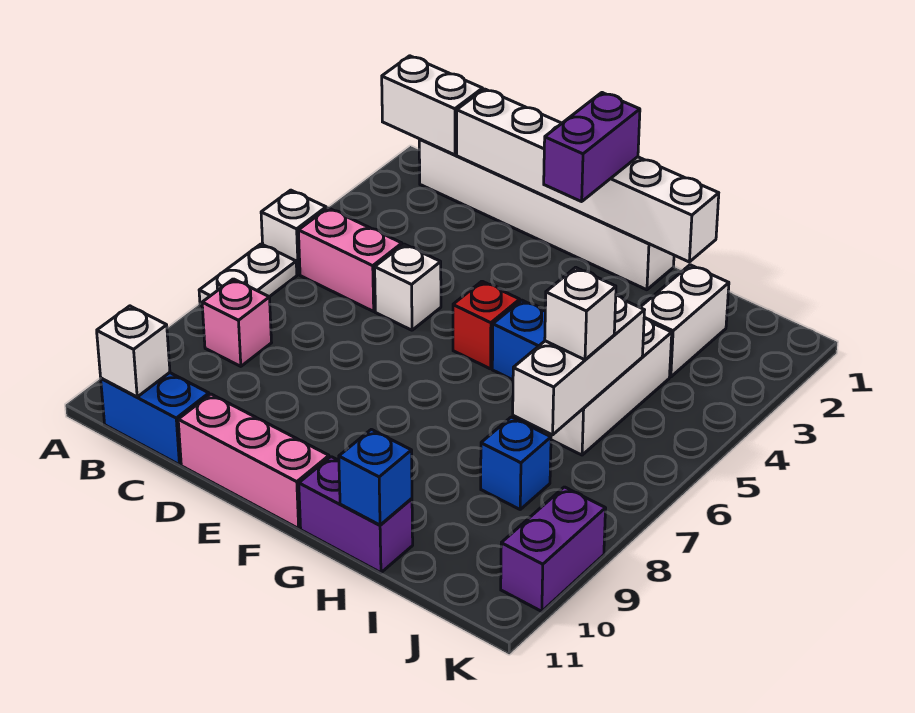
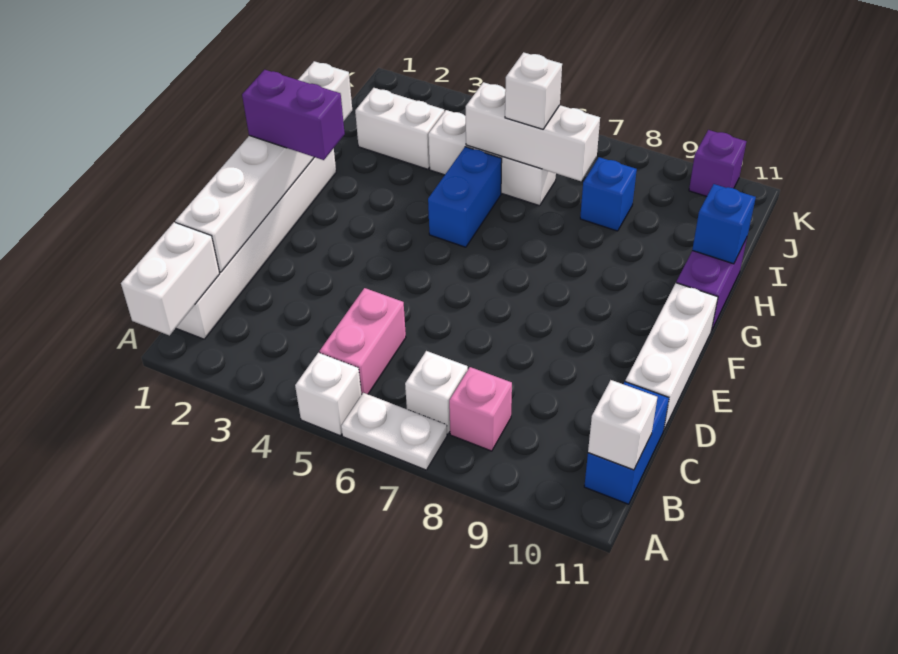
white brick D5 level 1 -> white brick B7 level 1
pink brick D11:F11 level 1 -> white brick D11:F11 level 1
red brick F5 level 1 -> none
purple brick K9:K10 level 1 -> purple brick K10 level 1

